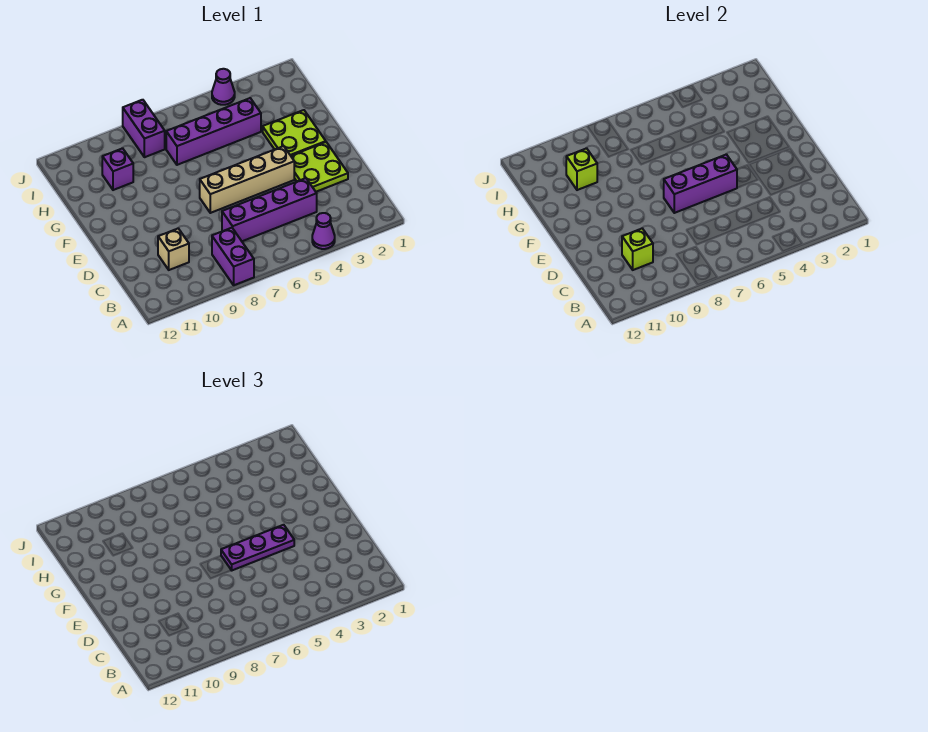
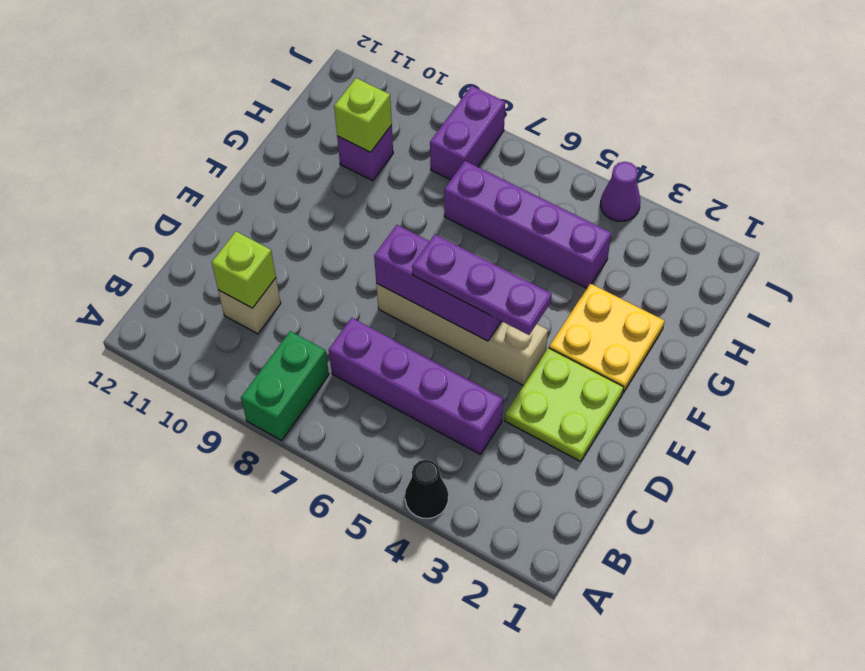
purple cone A4 level 1 -> black cone A4 level 1
purple brick A8:B8 level 1 -> green brick A8:B8 level 1
lime plate F2:G3 level 1 -> yellow plate F2:G3 level 1

